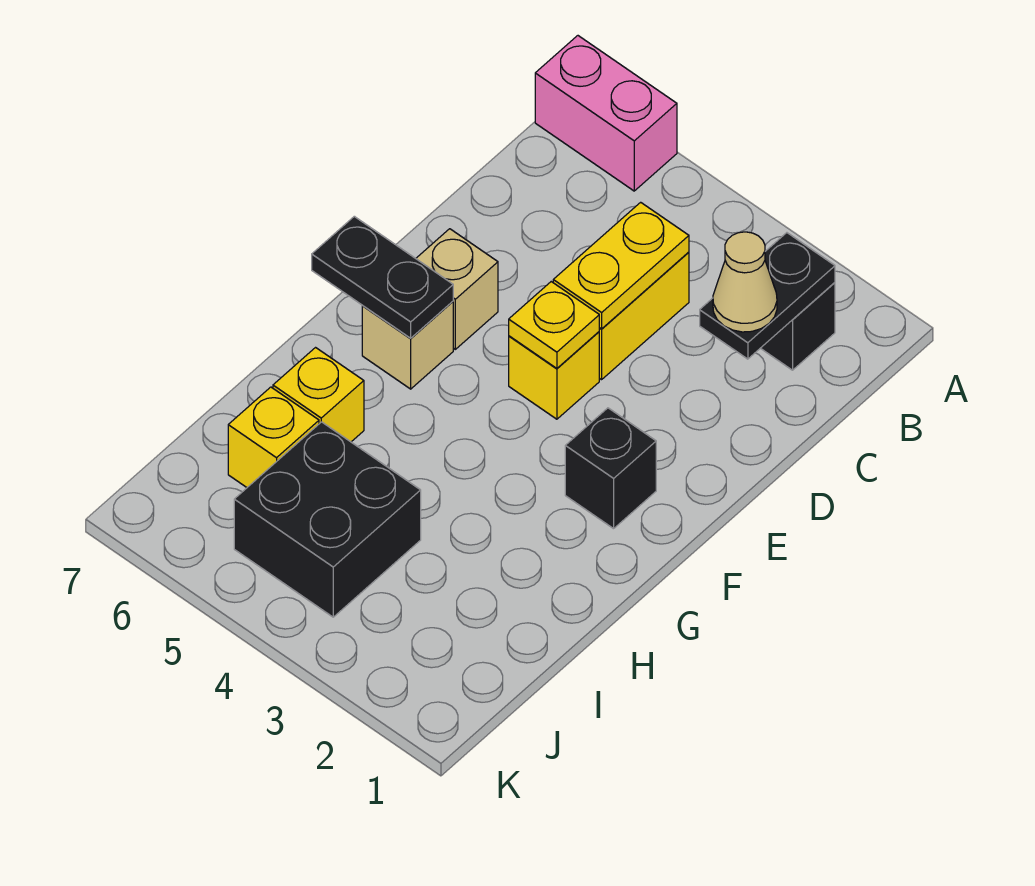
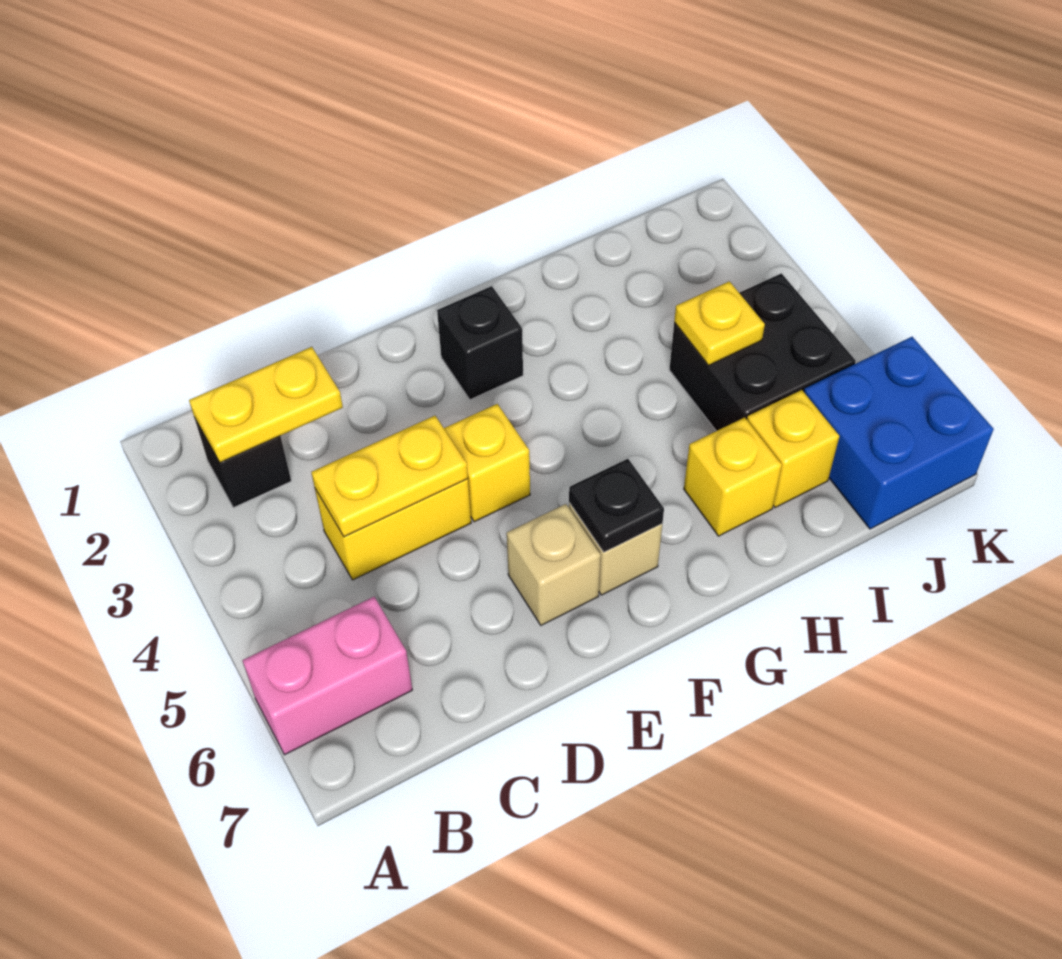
pink brick A6:A7 level 1 -> pink brick A6:B6 level 1
black plate B2:C2 level 2 -> yellow plate B2:C2 level 2
tan cone C2 level 3 -> none
yellow plate E4 level 2 -> yellow plate I4 level 2
black plate F6:F7 level 2 -> black plate F6 level 2
none -> blue brick J6:K7 level 1

